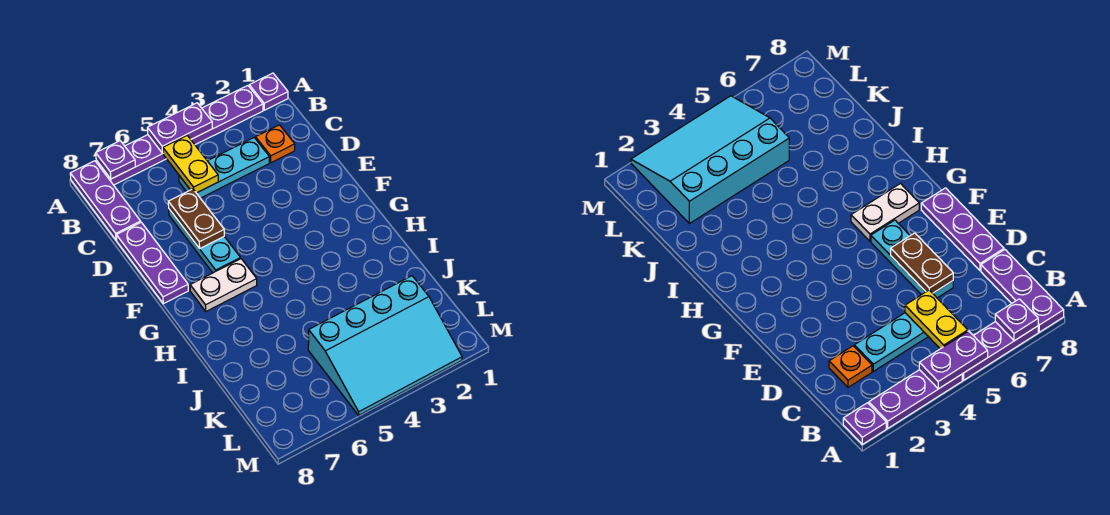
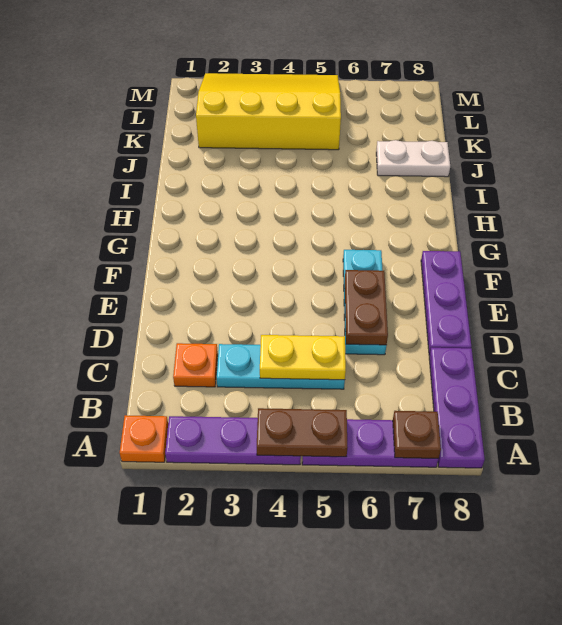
purple plate A1 level 1 -> orange plate A1 level 1
purple plate A4:A5 level 2 -> brown plate A4:A5 level 2
purple plate A7 level 2 -> brown plate A7 level 2
yellow plate B5:C5 level 2 -> yellow plate C4:C5 level 2
white plate G6:G7 level 1 -> white plate J7:J8 level 1
cyan slope K2:M5 level 1 top K -> yellow slope K2:M5 level 1 top K

